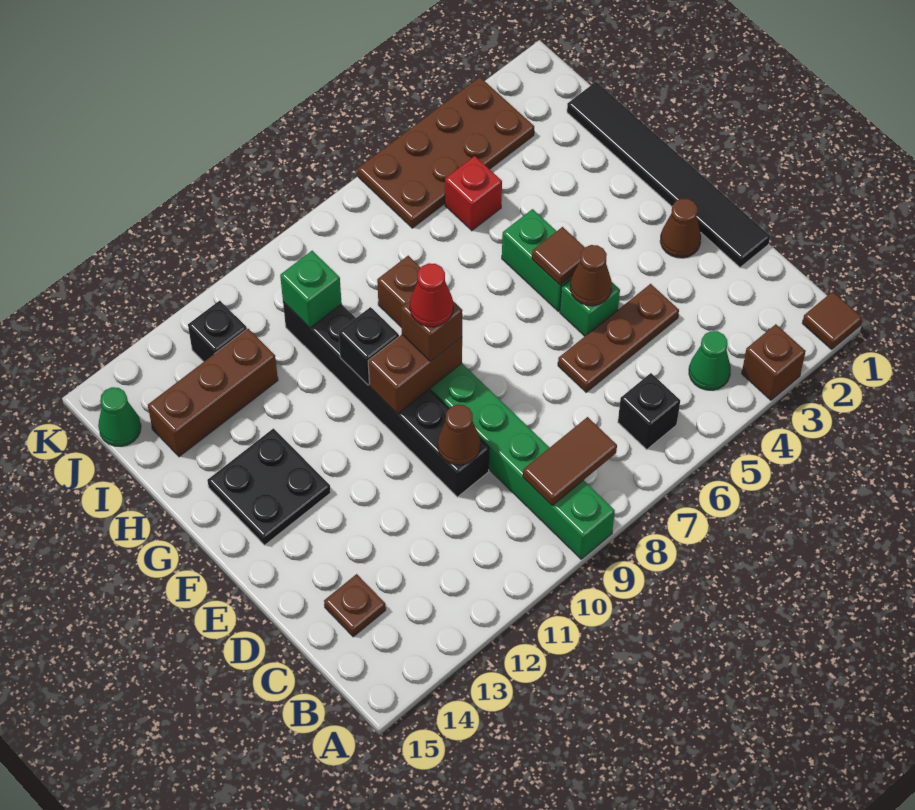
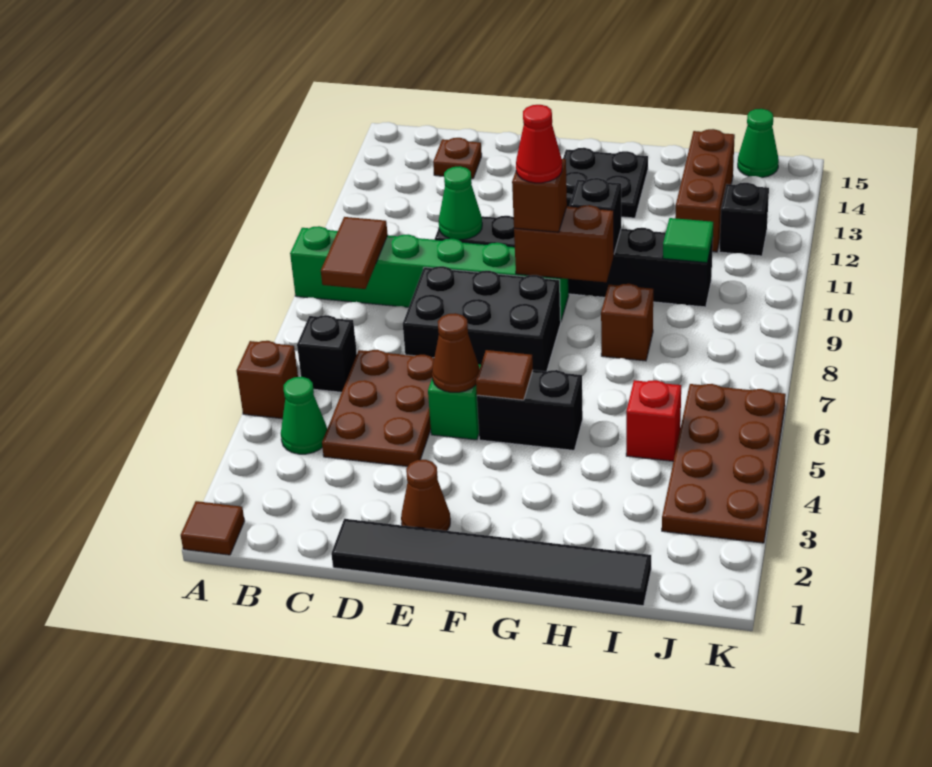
brown brick A3 level 1 -> brown brick A5 level 1
brown plate D4:D6 level 1 -> brown plate C4:D6 level 1
none -> black brick D7:F8 level 1
brown cone D10 level 2 -> green cone D10 level 2
green brick F5:G5 level 1 -> black brick F5:G5 level 1
brown brick F9:F10 level 2 -> brown brick F9:G9 level 2
green brick I10 level 2 -> green tile I10 level 2

